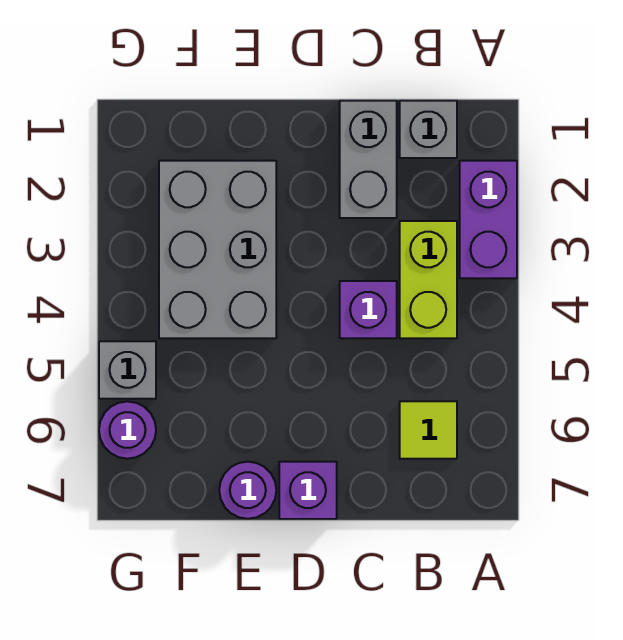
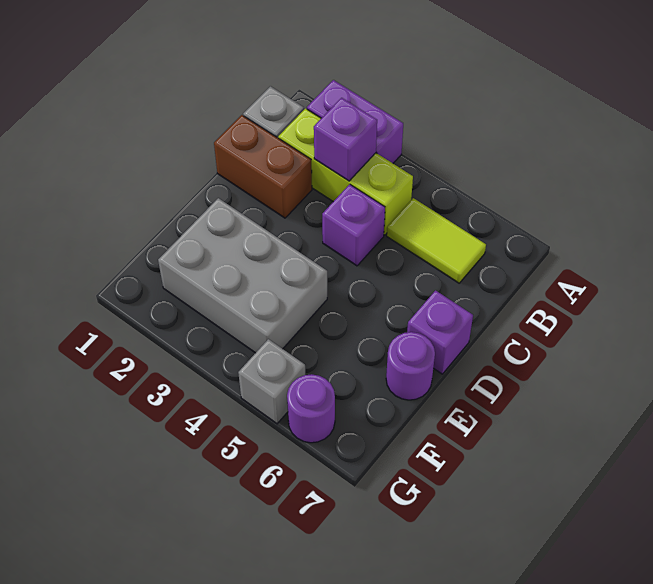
lime brick B3:B4 level 1 -> lime brick B2:B4 level 1
none -> purple brick B3 level 2
lime tile B6 level 1 -> lime tile B5:B6 level 1
grey brick C1:C2 level 1 -> brown brick C1:C2 level 1

